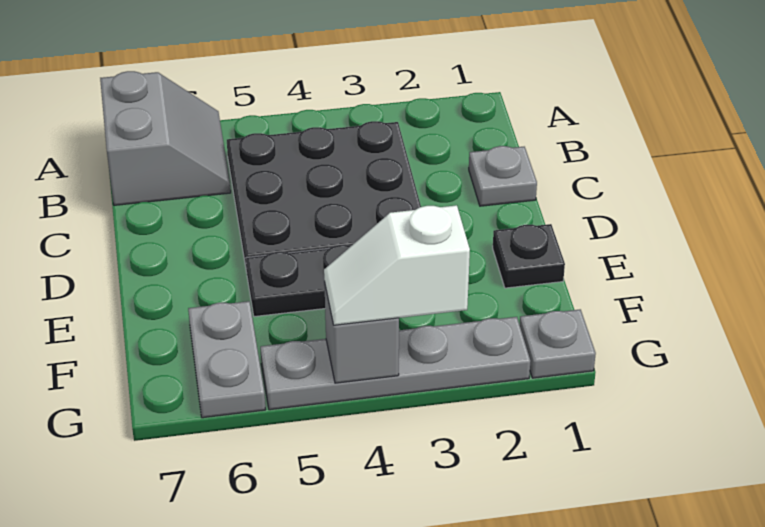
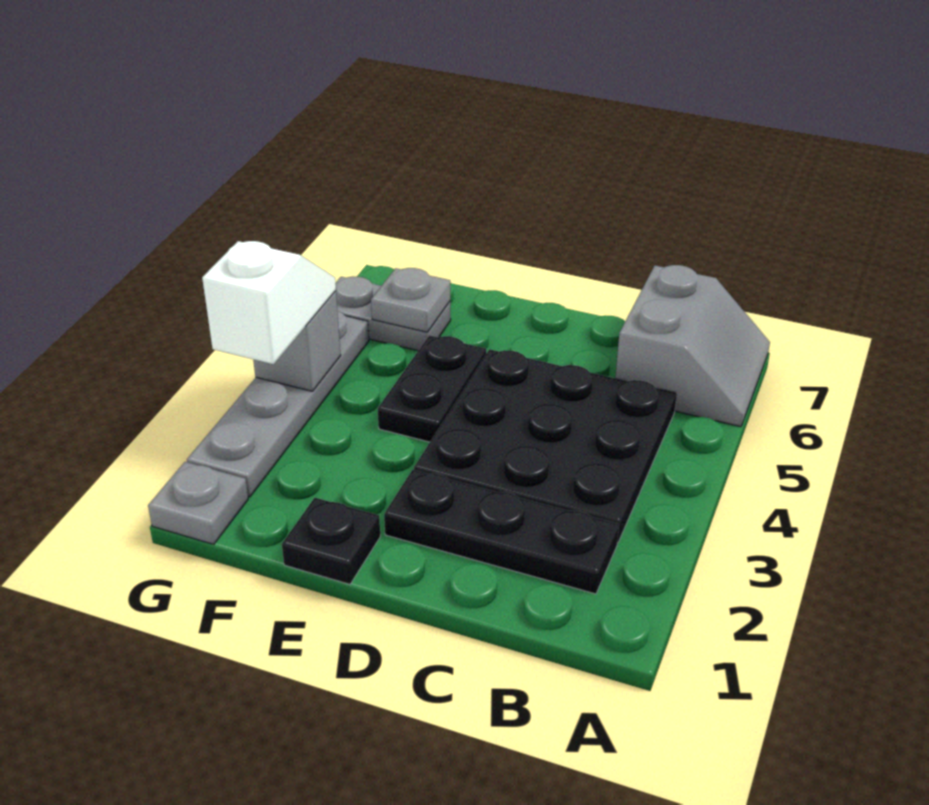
grey slope A6:B7 level 1 top 7 -> grey slope A6:B7 level 1 top B
none -> black plate B2:D2 level 1
grey plate C1 level 1 -> grey plate F6 level 2

